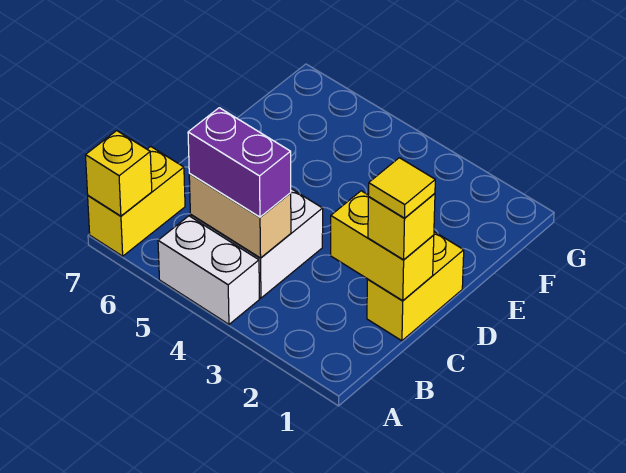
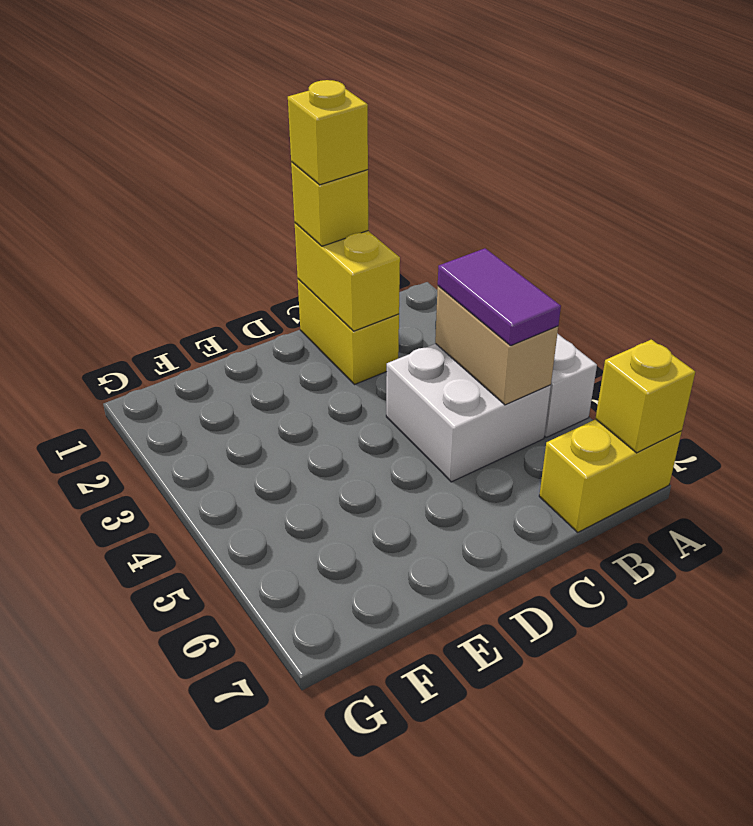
purple brick B4:B5 level 3 -> purple tile B4:B5 level 3
yellow brick C1:D1 level 1 -> yellow brick C1:C2 level 1
yellow tile C1 level 4 -> yellow brick C1 level 4

